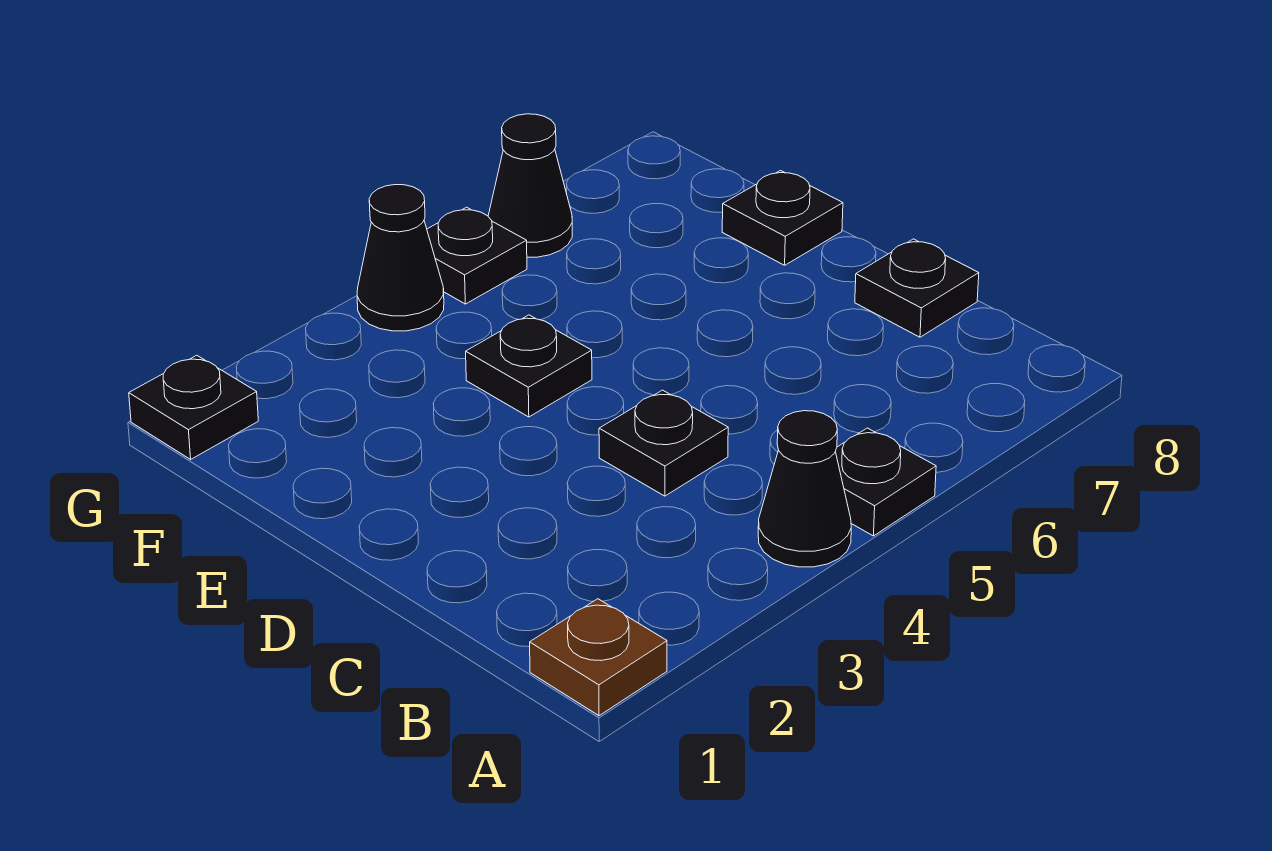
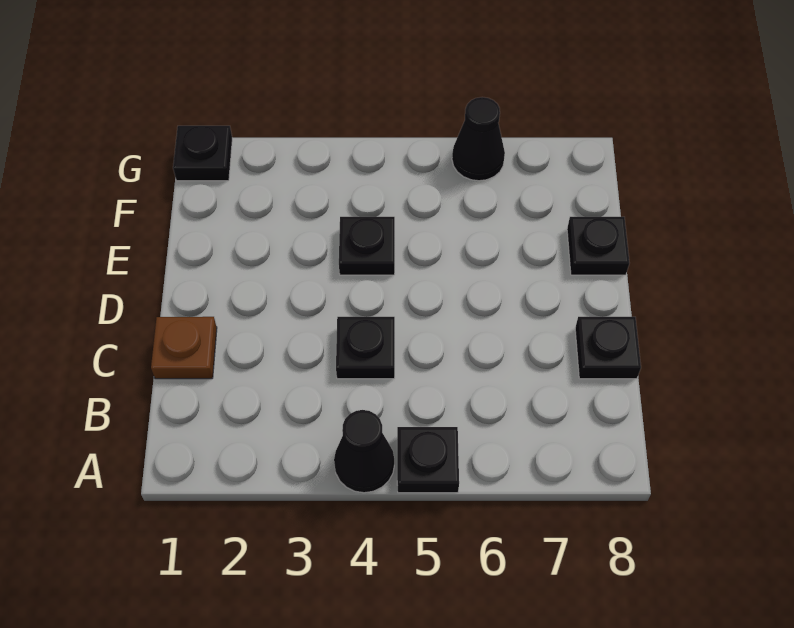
brown plate A1 level 1 -> brown plate C1 level 1
black cone G4 level 1 -> none
black plate G5 level 1 -> none

